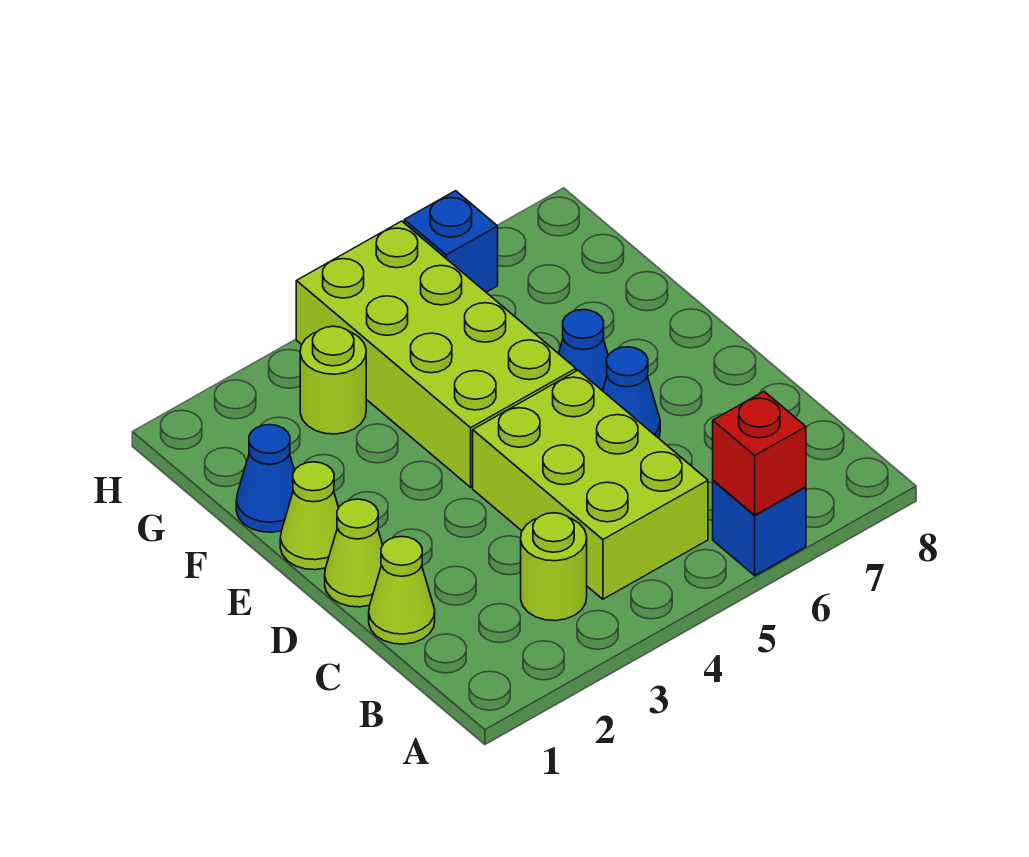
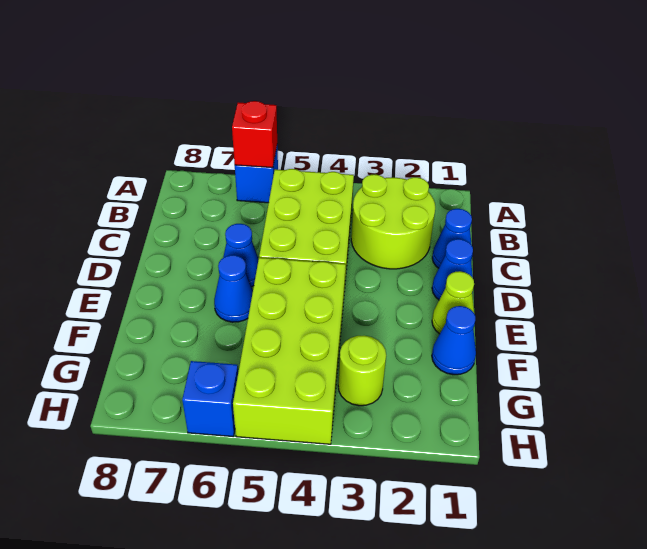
lime round brick B3 level 1 -> lime round brick B2:C3 level 1
lime cone C1 level 1 -> blue cone C1 level 1
lime cone D1 level 1 -> blue cone D1 level 1

